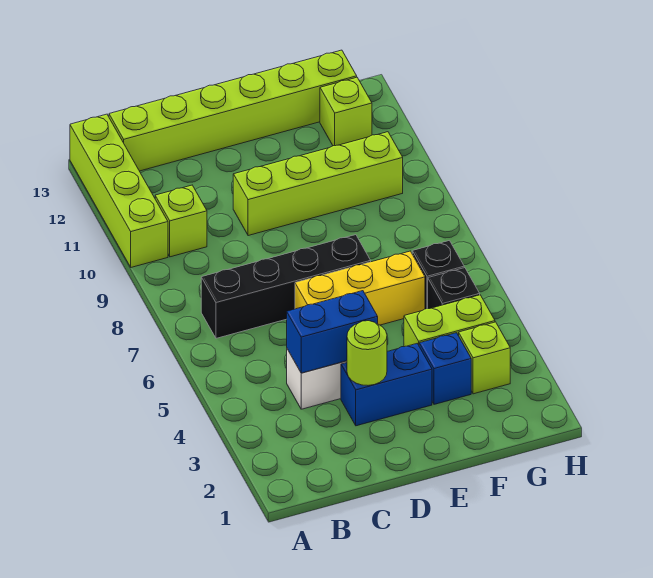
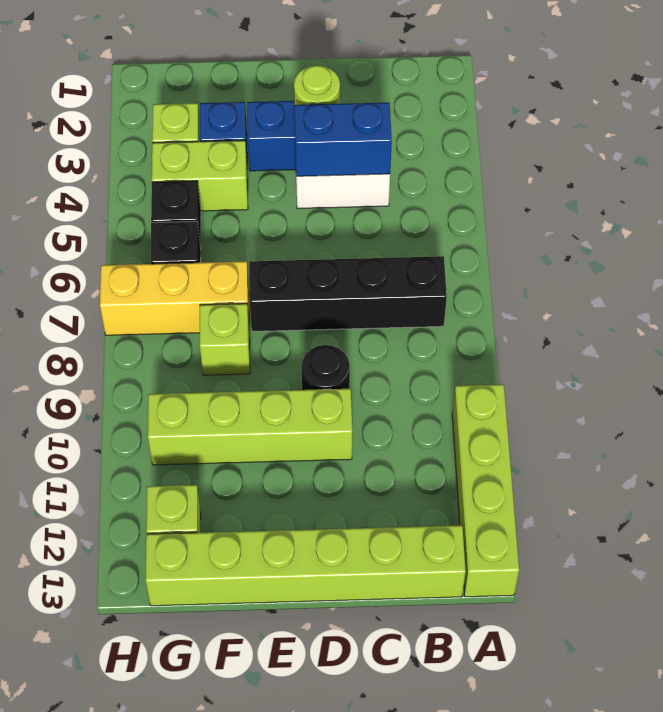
lime brick B10 level 1 -> lime brick F8 level 1
yellow brick D6:F6 level 1 -> yellow brick F7:H7 level 1
none -> black round brick D9 level 1

